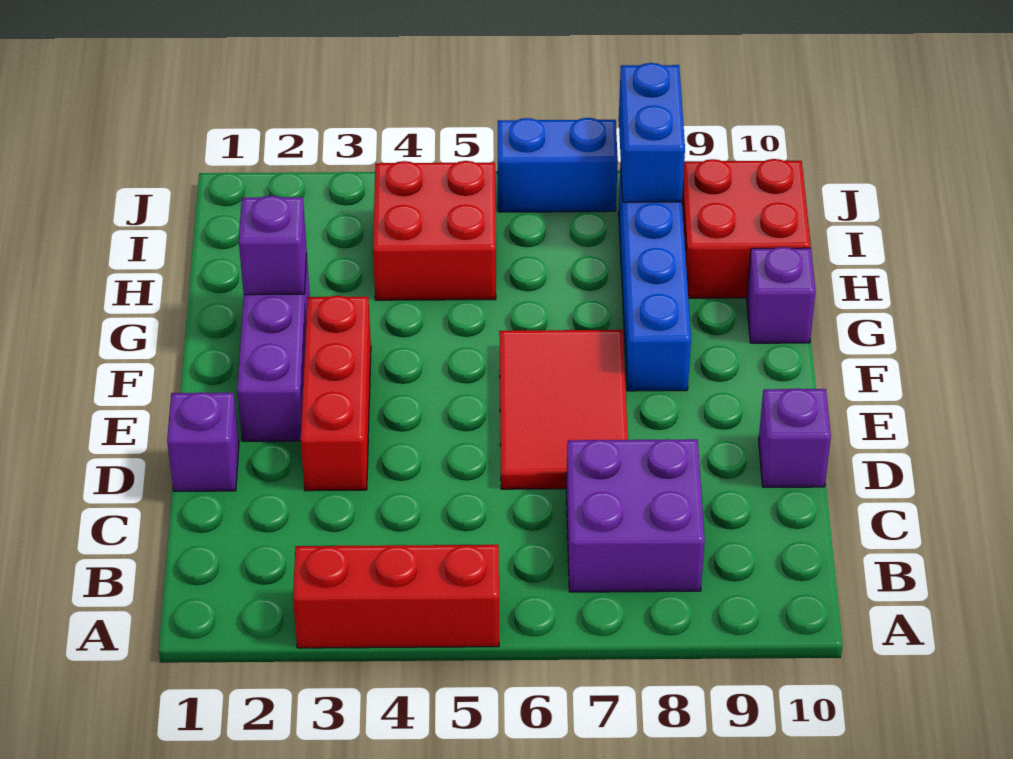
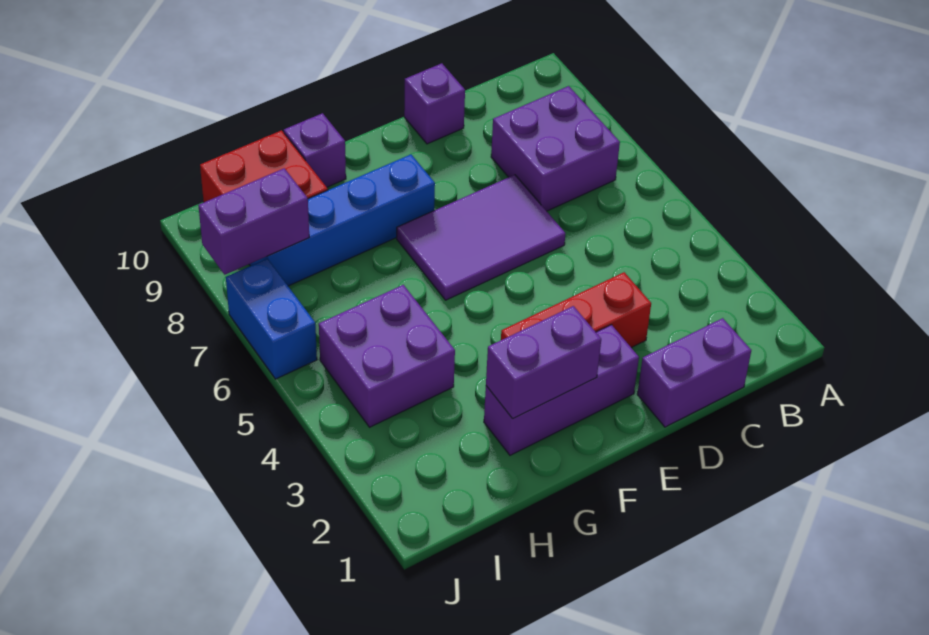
red brick A3:A5 level 1 -> none
purple brick D1 level 1 -> purple brick C1:D1 level 1
red tile D6:F7 level 1 -> purple tile D6:F7 level 1
purple brick G2 level 2 -> purple brick F2:G2 level 2
red brick H4:I5 level 1 -> purple brick H4:I5 level 1
blue brick I8:J8 level 2 -> purple brick I8:J8 level 2

